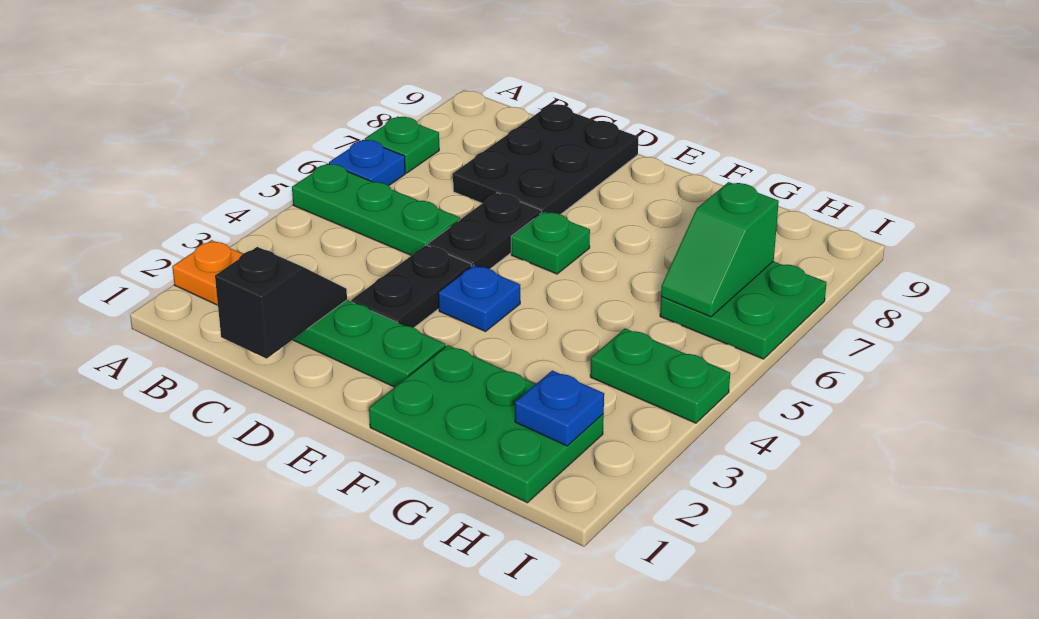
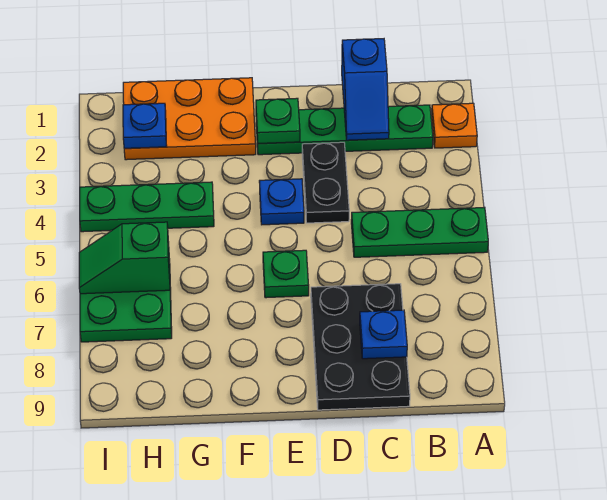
blue plate A6 level 1 -> blue plate C8 level 2
green plate A7 level 1 -> green plate E2 level 2
black slope C1:C2 level 2 top 1 -> blue slope C1:C2 level 2 top 1
black plate D5:D6 level 1 -> none
green plate F1:H2 level 1 -> orange plate F1:H2 level 1
green plate H4:I4 level 1 -> green plate G4:I4 level 1
green slope H6:H7 level 2 top 7 -> green slope H6:I6 level 2 top H

